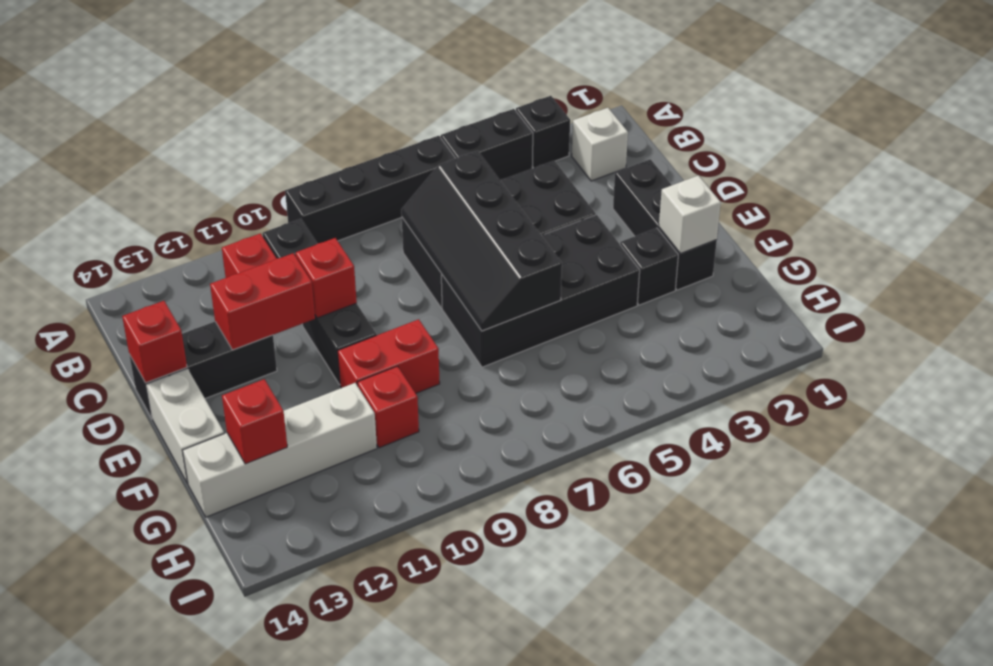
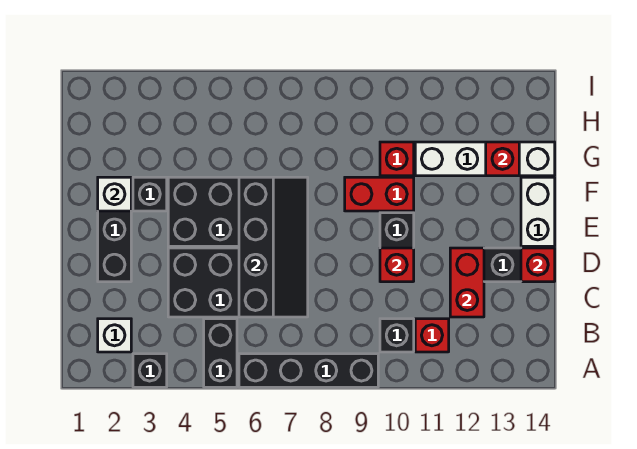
black brick A4:A5 level 1 -> black brick A5:B5 level 1
red brick D11:D12 level 2 -> red brick C12:D12 level 2

